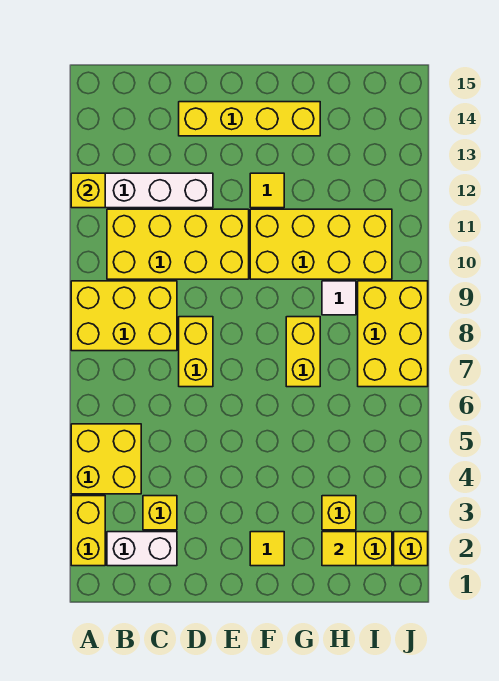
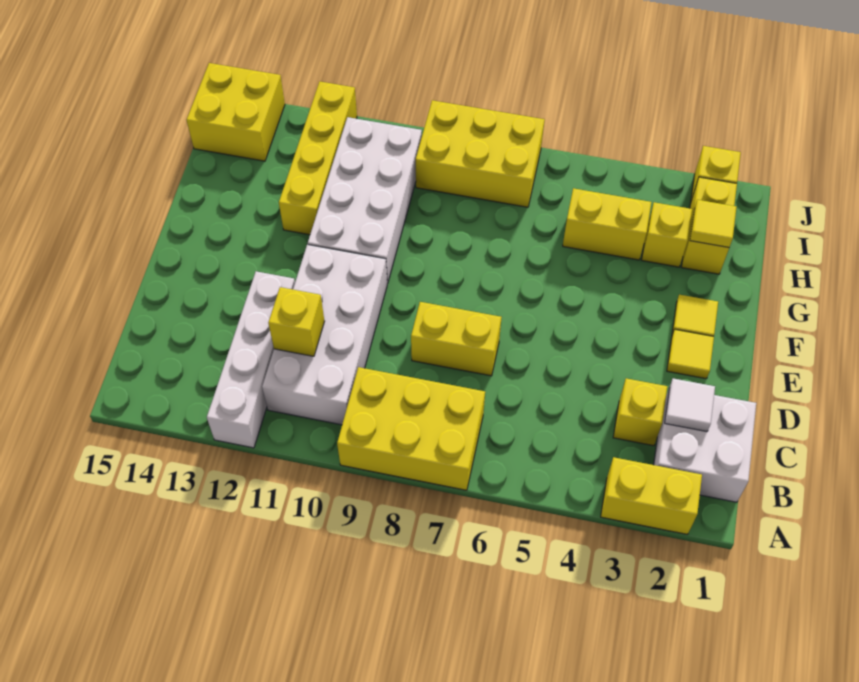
yellow brick A4:B5 level 1 -> yellow brick I14:J15 level 1
yellow brick A8:C9 level 1 -> yellow brick A7:B9 level 1
yellow brick A12 level 2 -> yellow brick C11 level 2
white brick B2:C2 level 1 -> white brick B1:C2 level 1
yellow brick B10:E11 level 1 -> white brick B10:E11 level 1
yellow brick D14:G14 level 1 -> yellow brick G12:J12 level 1
yellow brick F10:I11 level 1 -> white brick F10:I11 level 1
yellow tile F12 level 1 -> yellow tile E2 level 1
yellow brick G7:G8 level 1 -> yellow brick H4:H5 level 1
white tile H9 level 1 -> white tile C2 level 2

